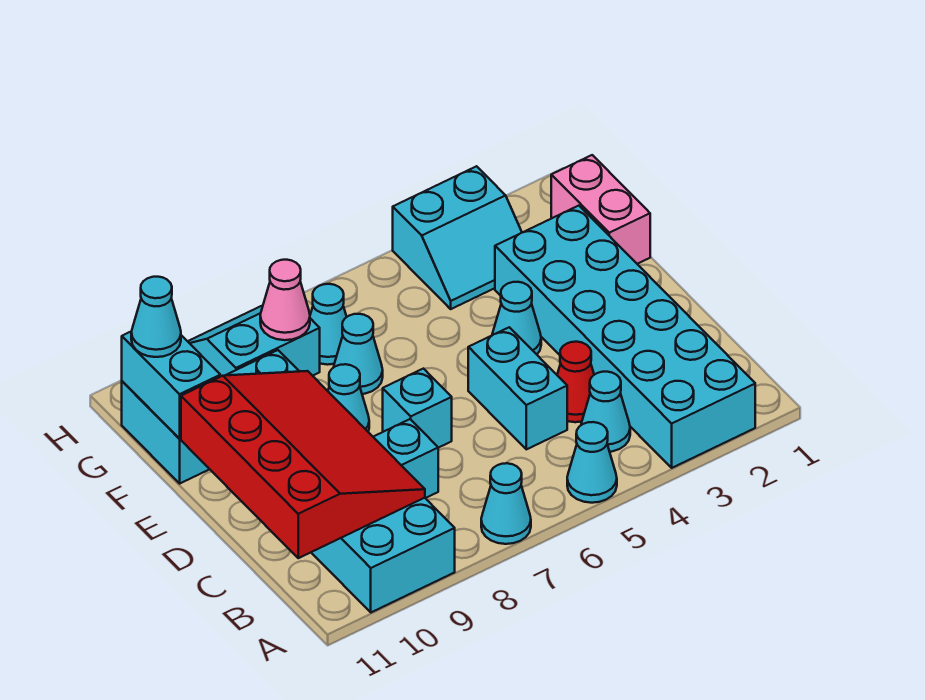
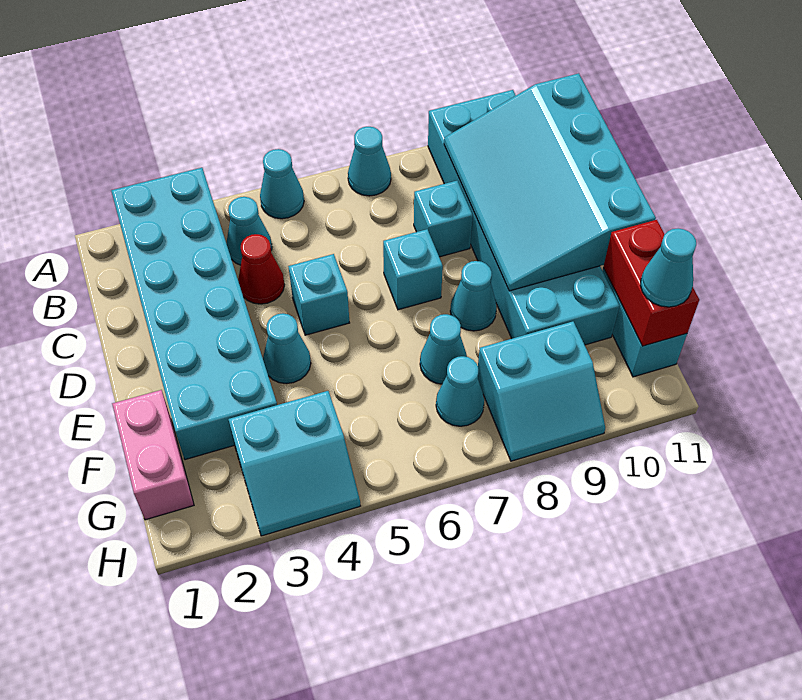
red slope B9:E11 level 2 top 11 -> cyan slope B9:E11 level 2 top 11
cyan brick C5:D5 level 1 -> cyan brick D5 level 1
cyan brick F11:G11 level 2 -> red brick F11:G11 level 2
cyan slope G3:H4 level 1 top H -> cyan slope G3:H4 level 1 top G
pink cone G8 level 2 -> none

